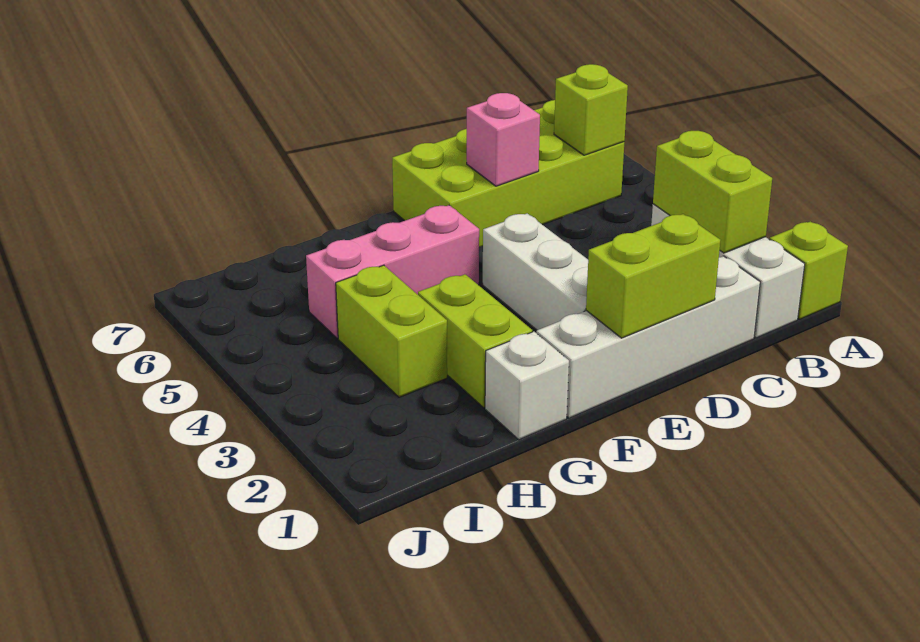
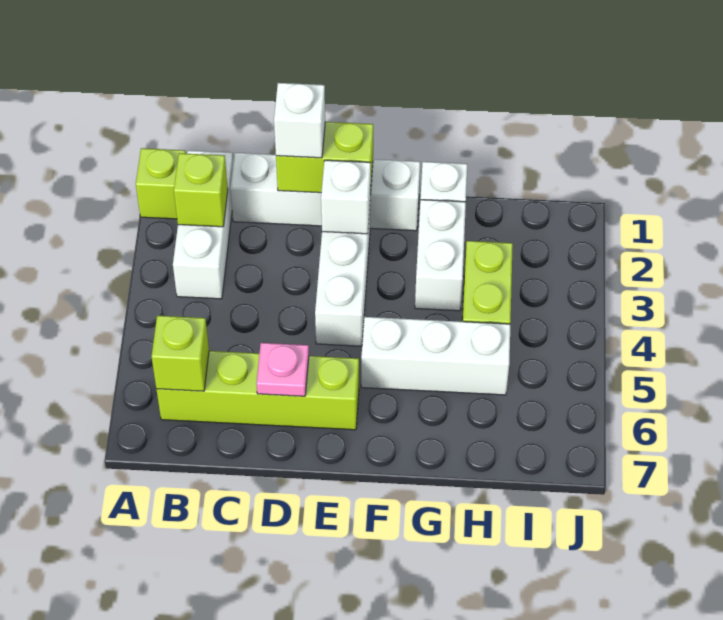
lime brick B2:B3 level 2 -> lime brick B2 level 2
lime brick B6:E7 level 1 -> lime brick B6:E6 level 1
none -> white brick D1 level 3
pink brick D6 level 2 -> pink plate D6 level 2
none -> white brick E2 level 2
pink brick F5:H5 level 1 -> white brick F5:H5 level 1
lime brick G2:G3 level 1 -> white brick G2:G3 level 1

